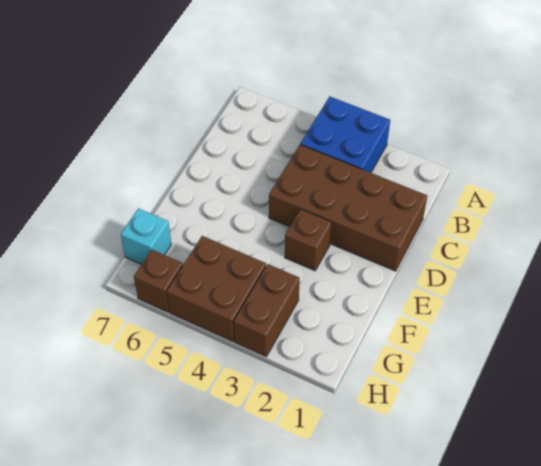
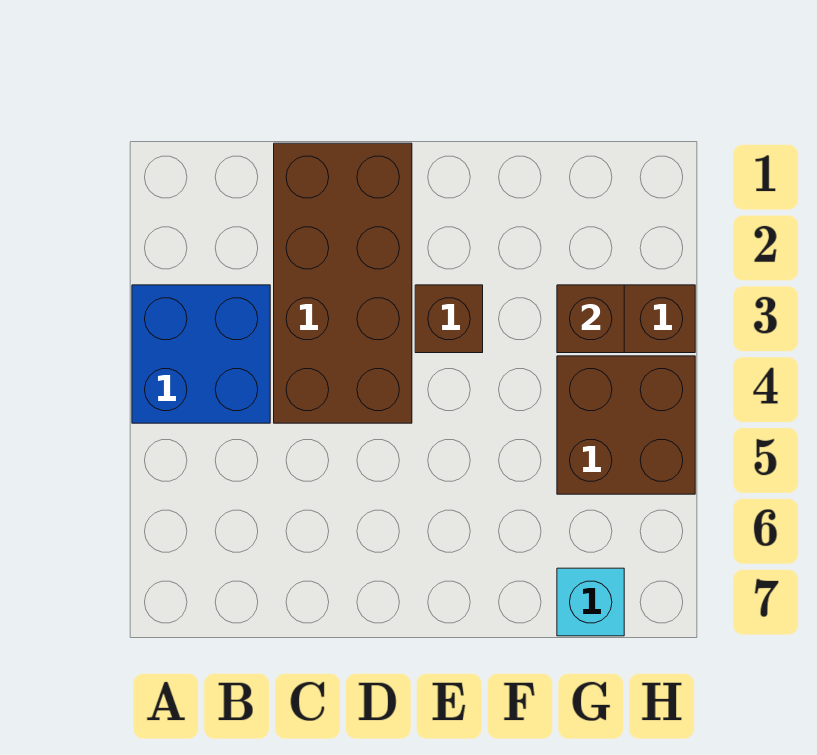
brown brick H6 level 1 -> brown brick G3 level 2

